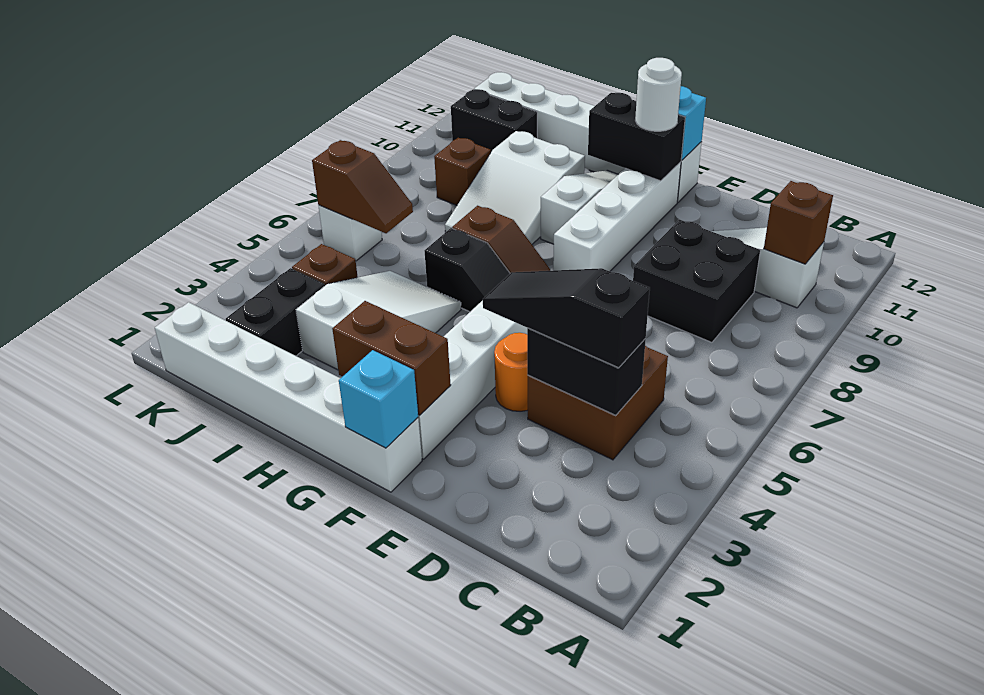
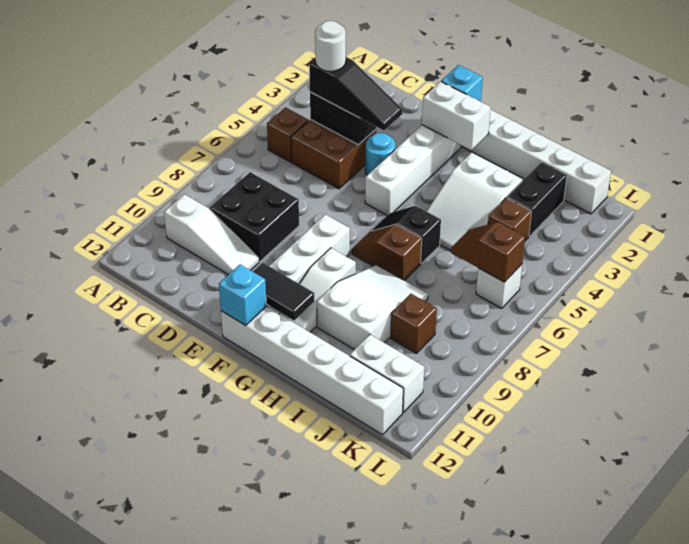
brown brick B10 level 2 -> brown brick B5 level 1
orange round brick E4 level 1 -> cyan round brick E4 level 1
brown brick F2:G2 level 2 -> white brick F2:G2 level 2
black brick F11:G11 level 2 -> black tile F11:G11 level 2
white round brick F11 level 3 -> white round brick C4 level 4
black brick J11:K11 level 1 -> white brick J11:K11 level 1

